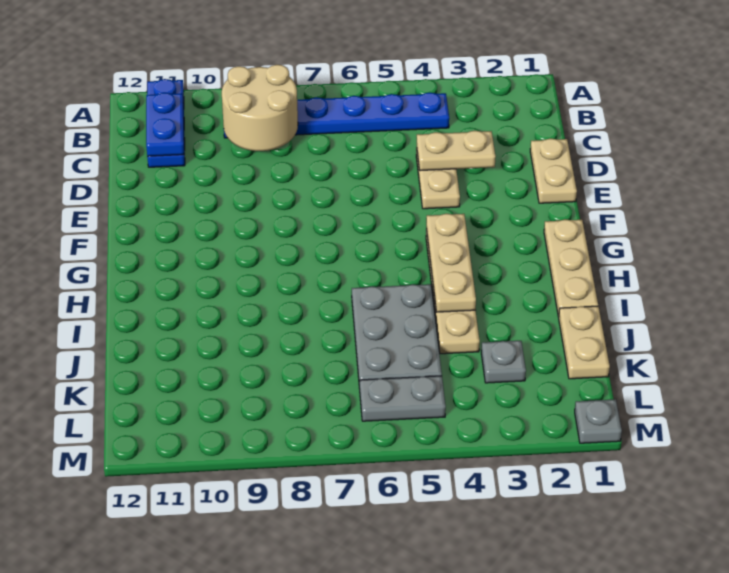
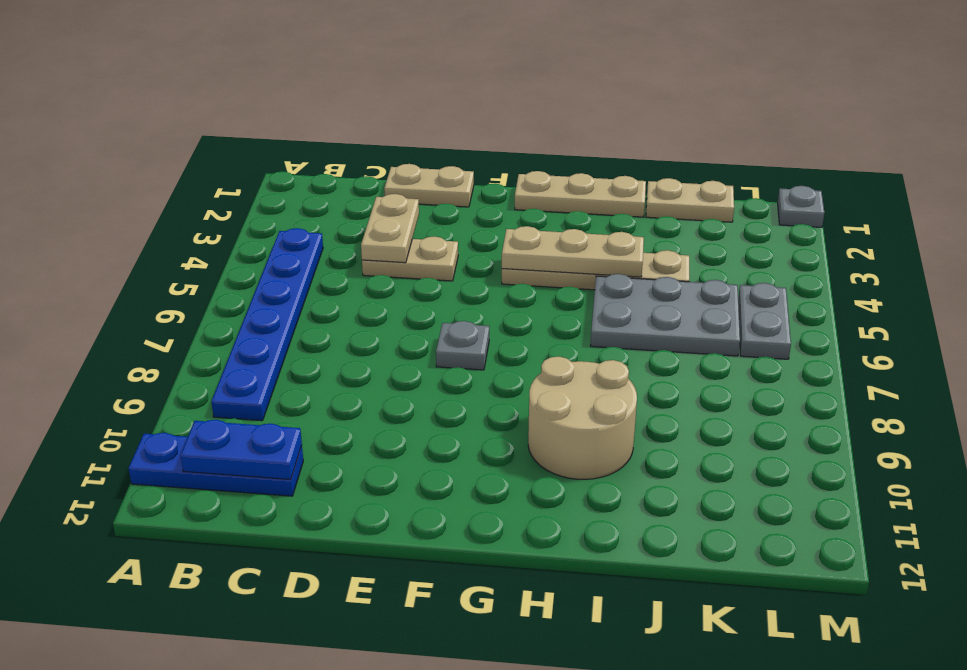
tan round brick B8:C9 level 2 -> tan round brick H9:I10 level 1
grey plate K3 level 1 -> grey plate F7 level 1

